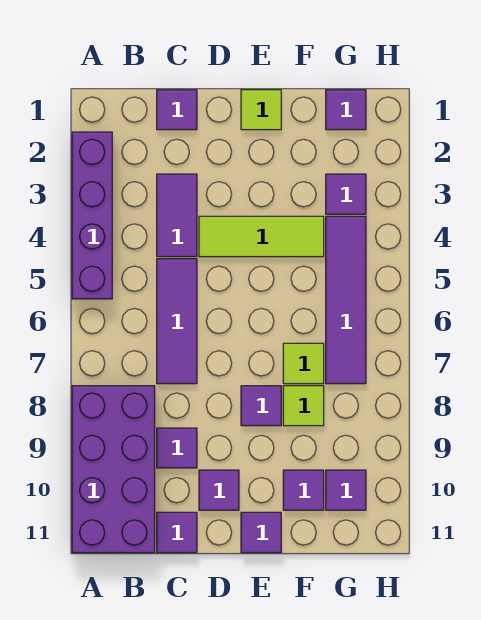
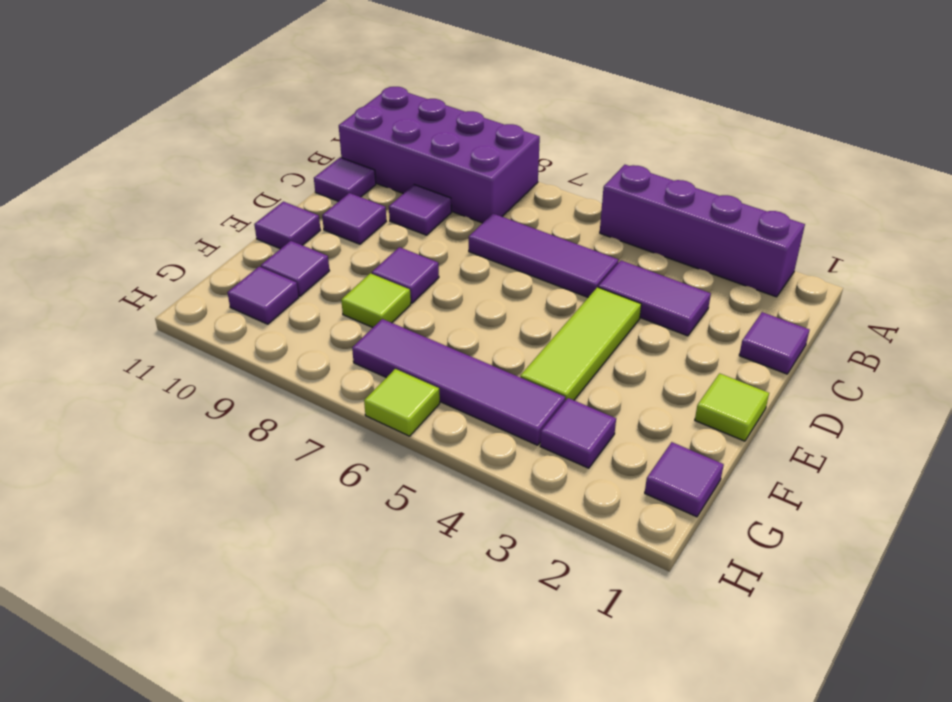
lime tile F7 level 1 -> lime tile H6 level 1

